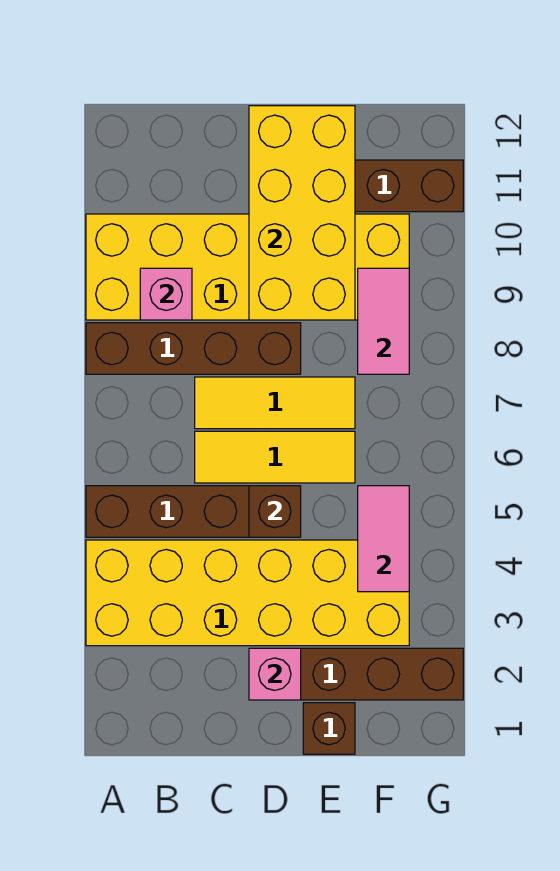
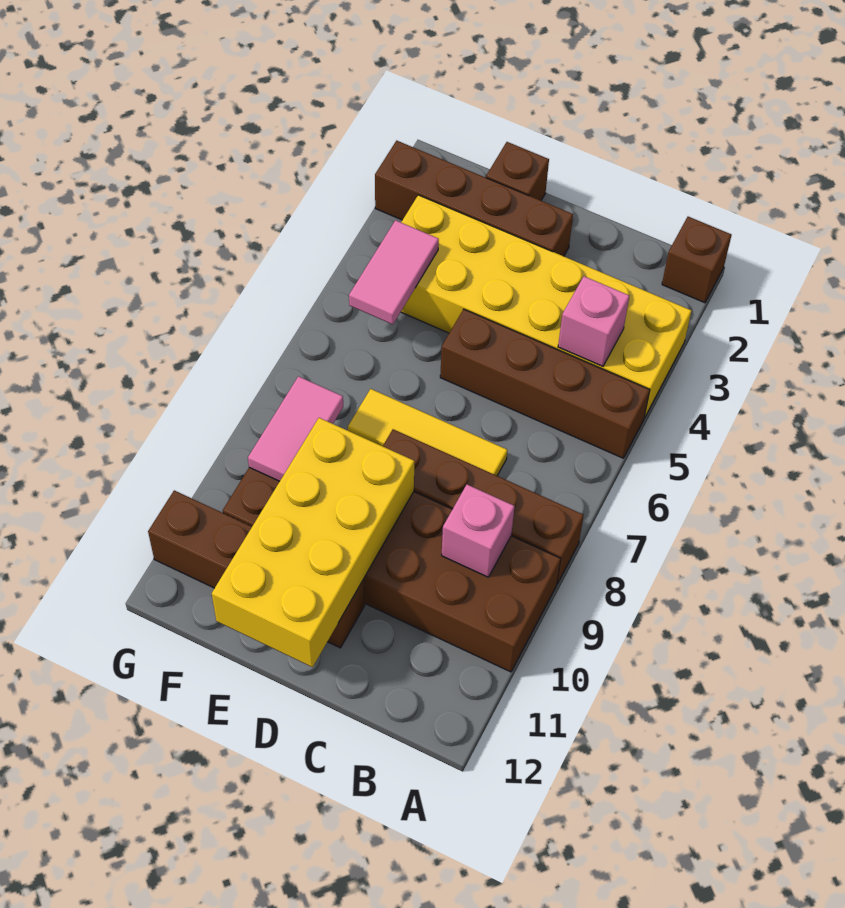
yellow brick A9:F10 level 1 -> brown brick A9:F10 level 1
yellow tile C6:E6 level 1 -> none
pink brick D2 level 2 -> pink brick B4 level 2
brown brick D5 level 2 -> brown brick A1 level 1

